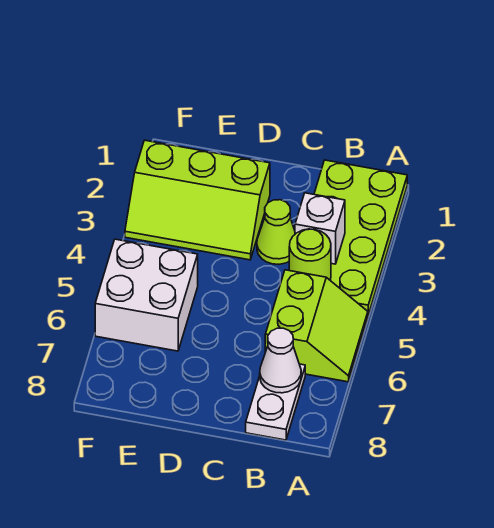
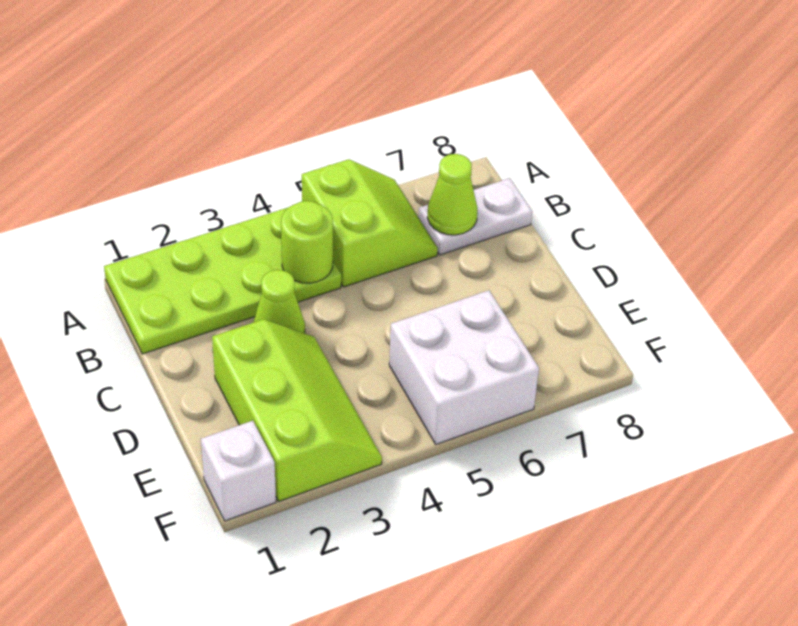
lime slope A5:B6 level 1 top B -> lime slope A5:B6 level 1 top 5
white brick B3 level 2 -> white brick F1 level 1
white cone B7 level 2 -> lime cone B7 level 2

